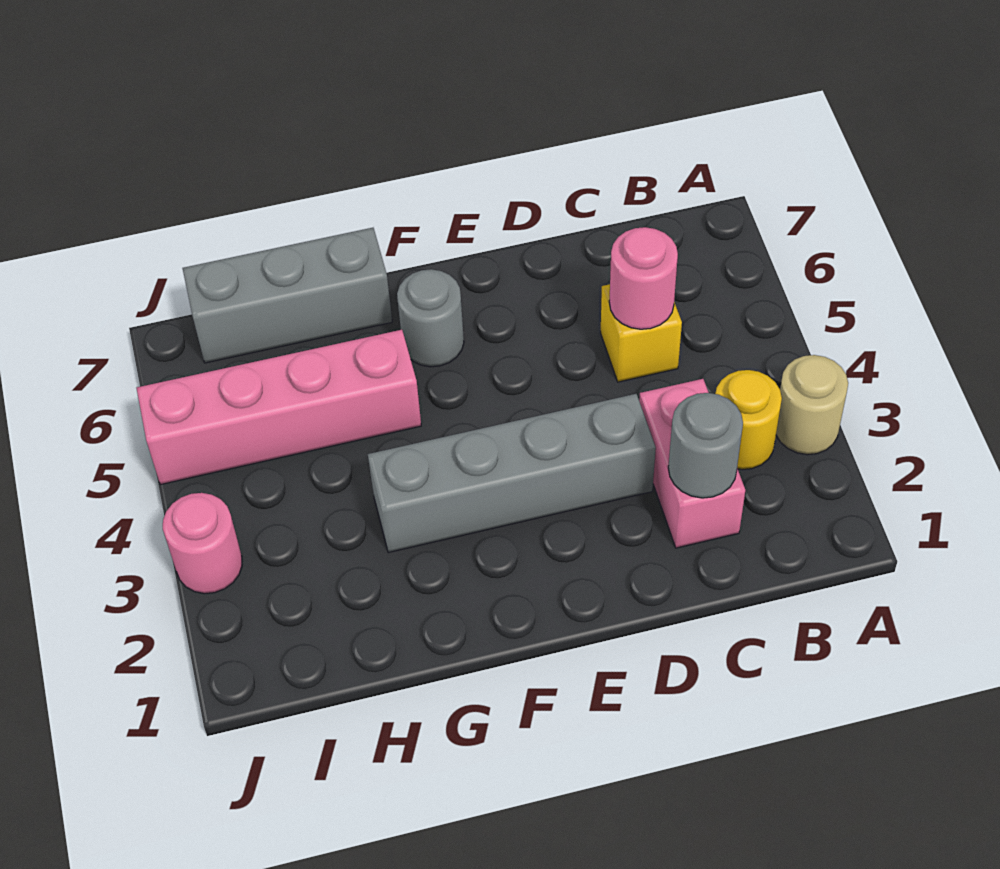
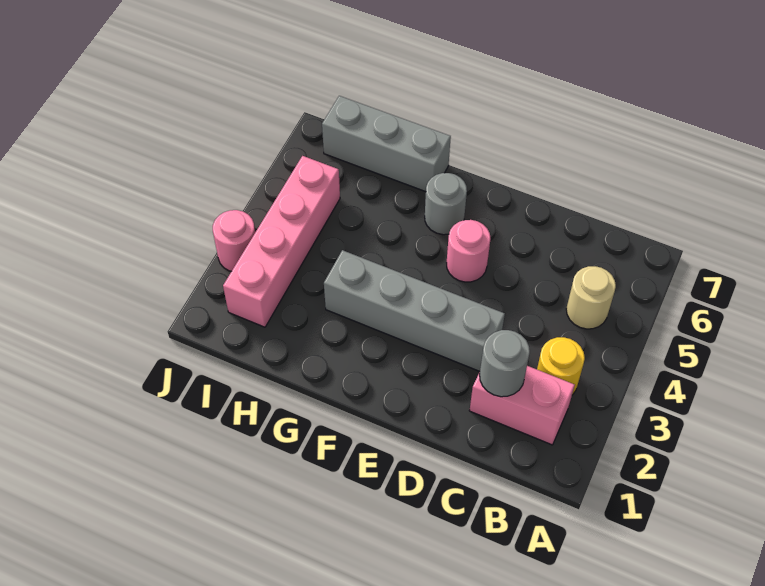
tan round brick A3 level 1 -> tan round brick B5 level 1
pink brick C2:C3 level 1 -> pink brick B2:C2 level 1
yellow brick C5 level 1 -> none
pink round brick C5 level 2 -> pink round brick E5 level 1
pink brick G5:J5 level 1 -> pink brick I2:I5 level 1

